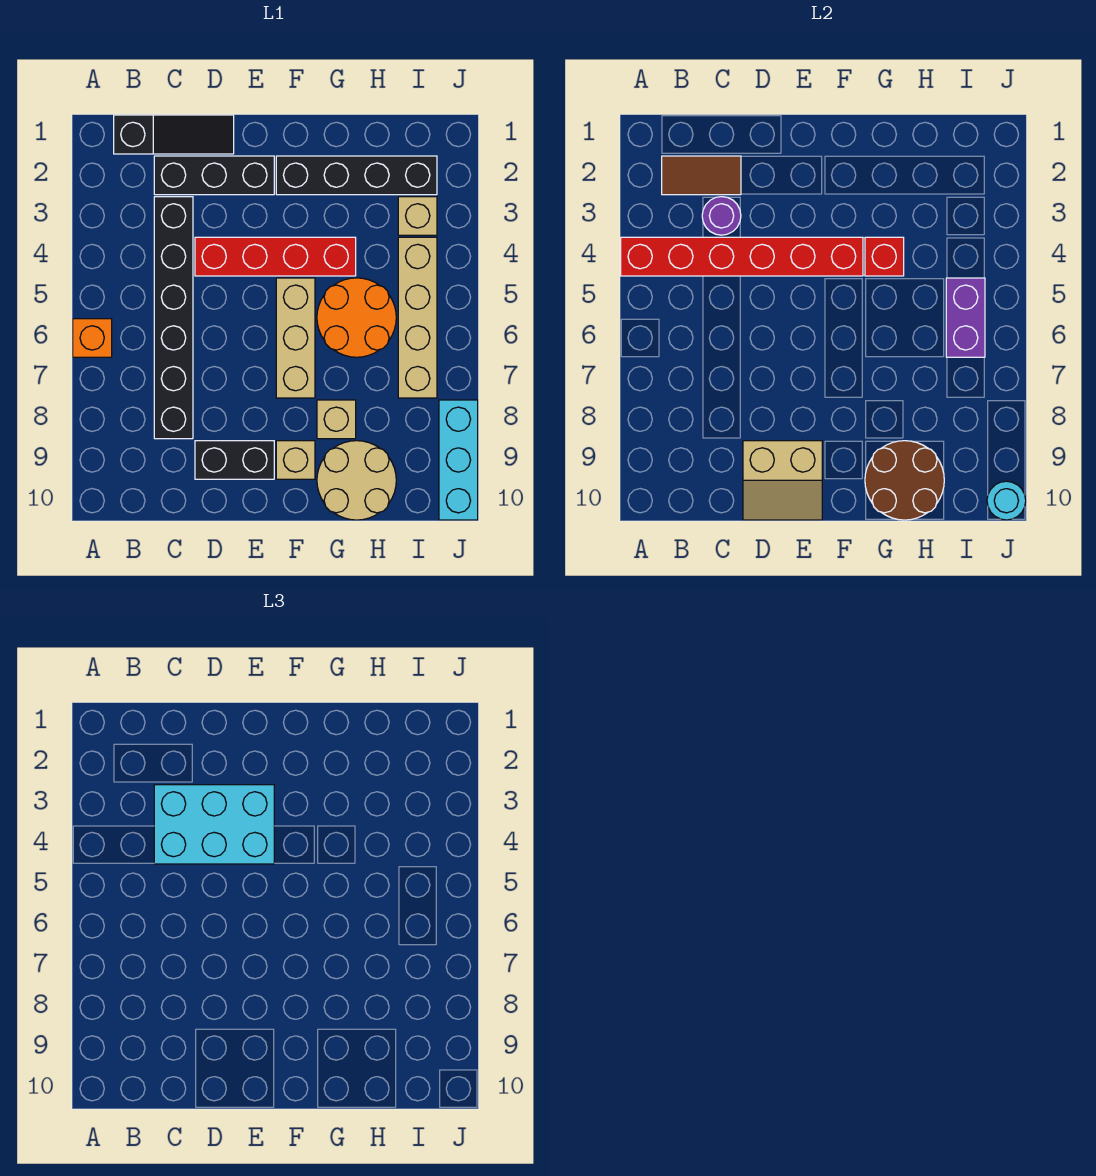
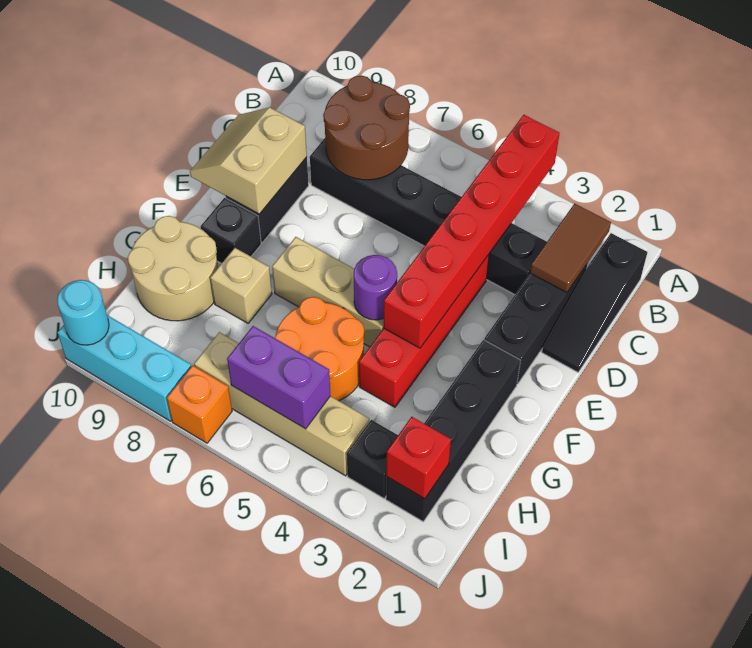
orange brick A6 level 1 -> orange brick J7 level 1
purple round brick C3 level 2 -> purple round brick F5 level 2
cyan brick C3:E4 level 3 -> none
tan brick F9 level 1 -> black brick F9 level 1
red brick G4 level 2 -> red brick I2 level 2
brown round brick G9:H10 level 2 -> brown round brick B7:C8 level 2
tan brick I3 level 1 -> black brick I3 level 1

